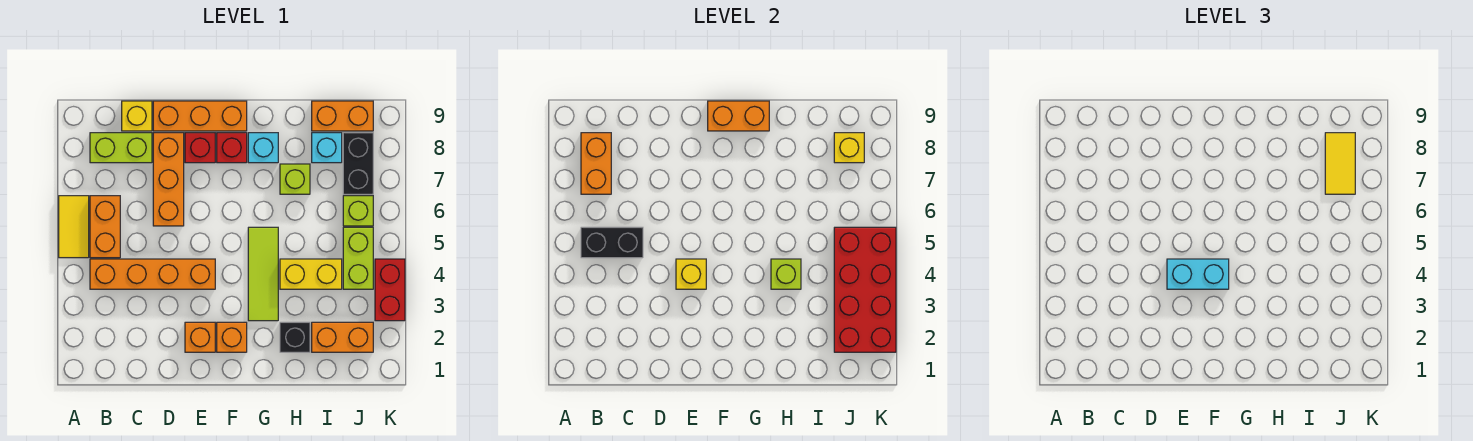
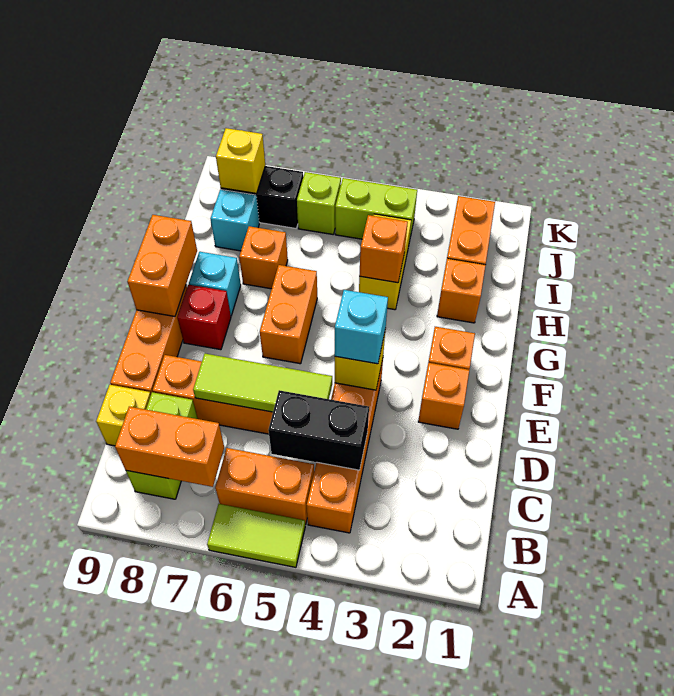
yellow tile A5:A6 level 1 -> lime tile A5:A6 level 1
black brick B5:C5 level 2 -> black brick C4:C5 level 2
cyan brick E4:F4 level 3 -> cyan brick E4 level 3
red brick E8 level 1 -> none
lime tile G3:G5 level 1 -> lime tile D5:D7 level 2
black brick H2 level 1 -> orange brick H2 level 1
lime brick H4 level 2 -> orange brick H4 level 2
lime brick H7 level 1 -> orange brick H7 level 1
orange brick I9:J9 level 1 -> orange brick F6:G6 level 1
red brick J2:K5 level 2 -> none
yellow tile J7:J8 level 3 -> none
red brick K3:K4 level 1 -> none

